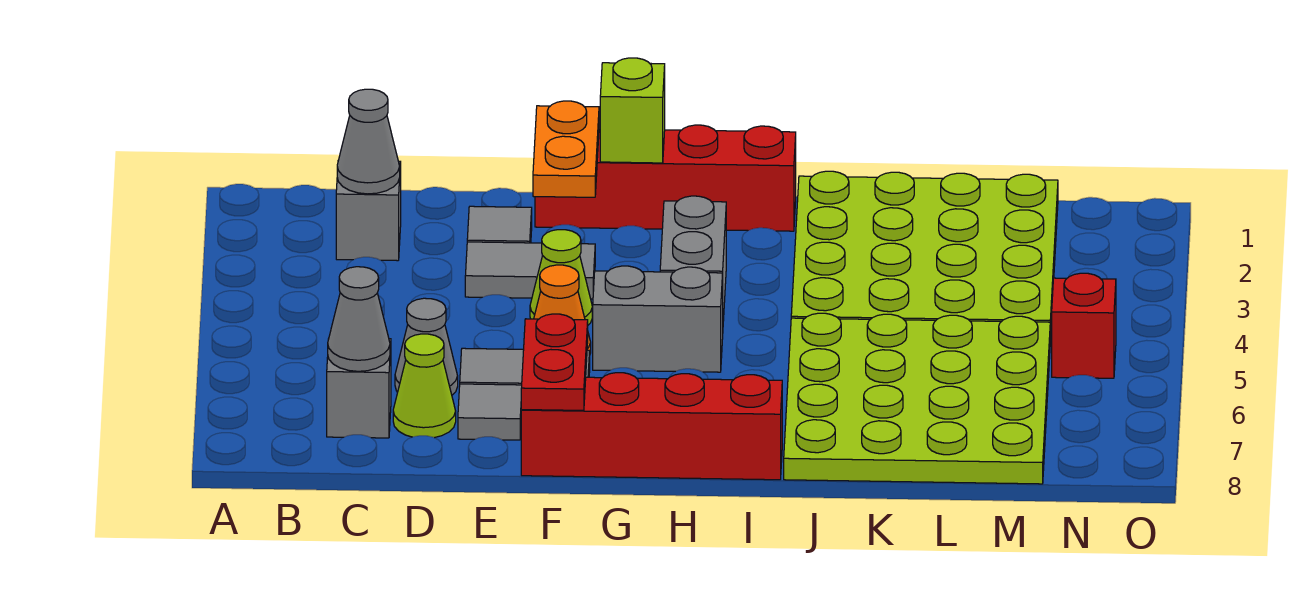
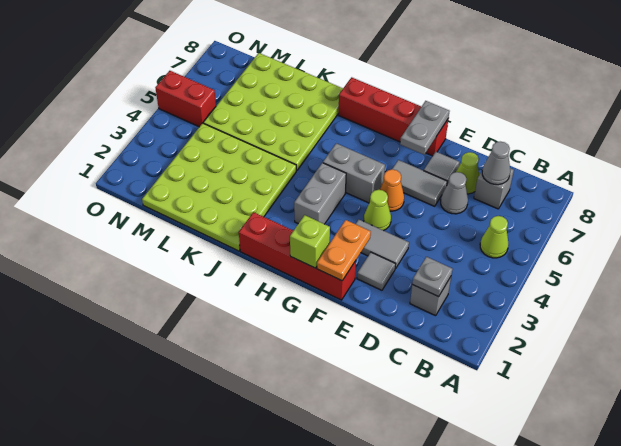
none -> lime cone B5 level 1
grey cone C2 level 2 -> grey plate C2 level 2
red plate F7:F8 level 2 -> grey plate F7:F8 level 2
red brick N5 level 1 -> red brick N5:O5 level 1

